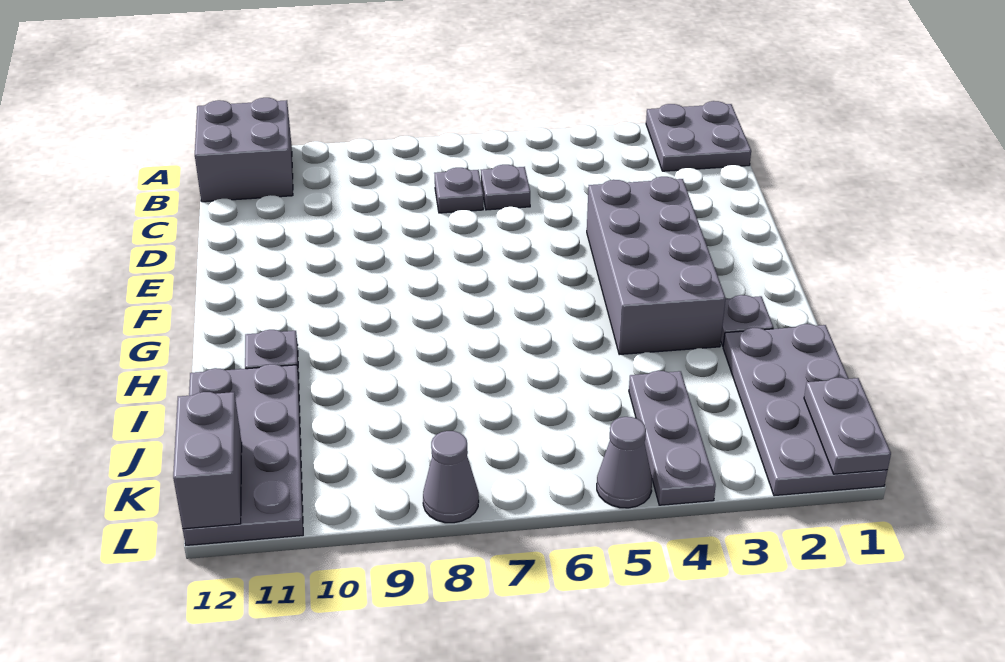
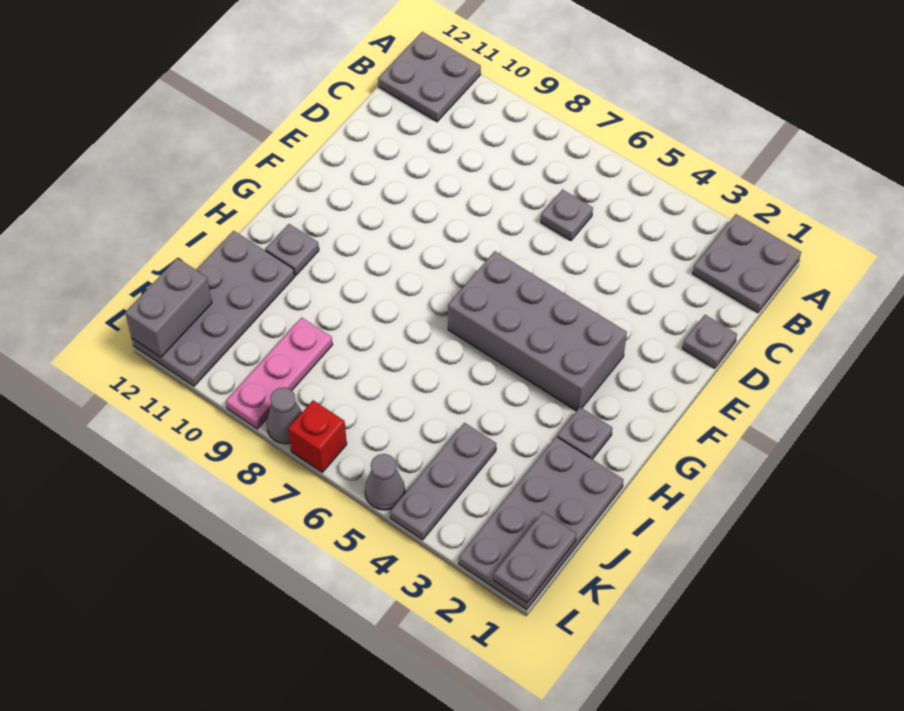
grey brick A11:B12 level 1 -> grey plate A11:B12 level 1
grey plate C7 level 1 -> grey plate D1 level 1
grey brick E3:H4 level 1 -> grey brick F3:G6 level 1
none -> pink plate J9:L9 level 1
none -> red brick L7 level 1

